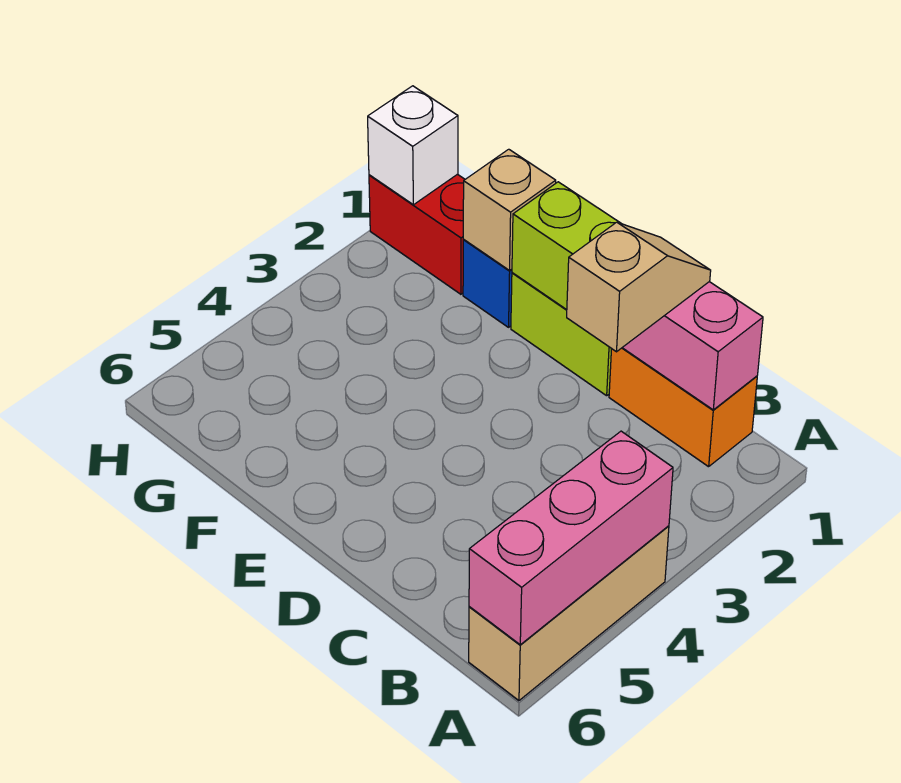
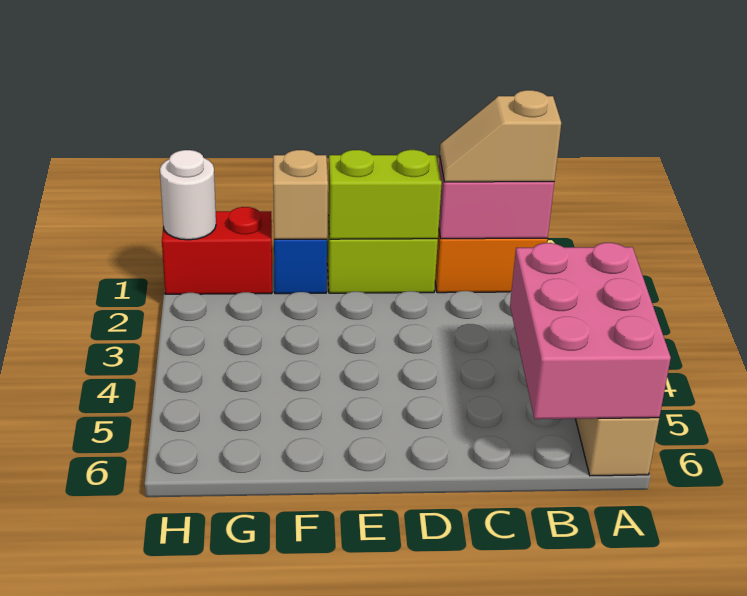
pink brick A4:A6 level 2 -> pink brick A4:B6 level 2
tan slope C1:C2 level 3 top 2 -> tan slope B1:C1 level 3 top B
white brick H1 level 2 -> white round brick H1 level 2

